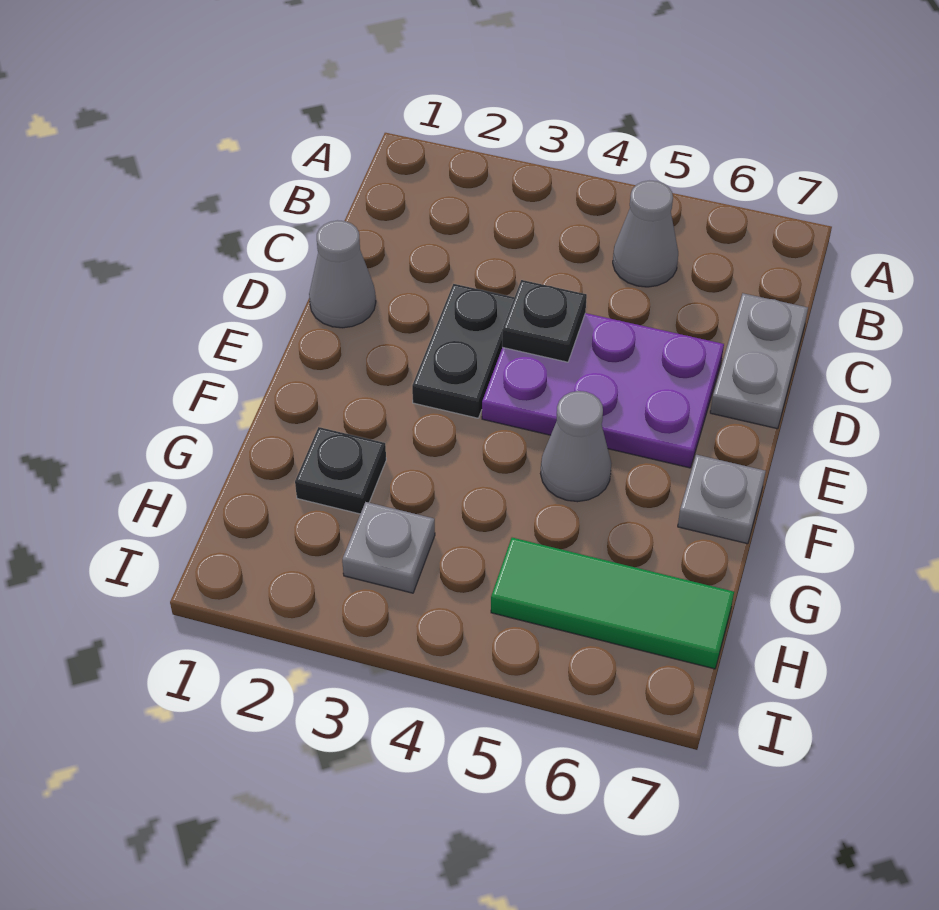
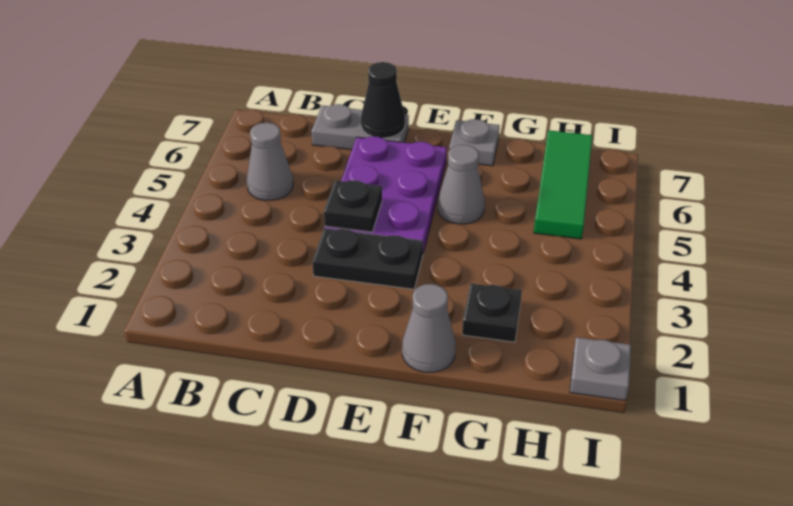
grey cone D1 level 1 -> grey cone F1 level 1
none -> black cone D7 level 2
grey plate H3 level 1 -> grey plate I1 level 1

